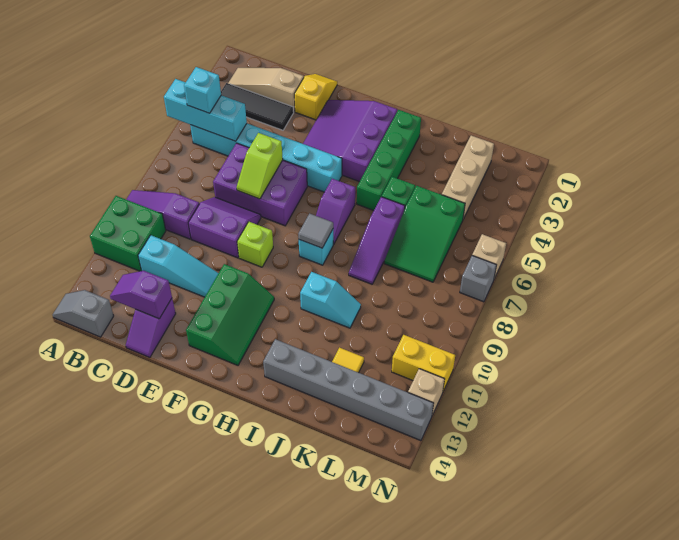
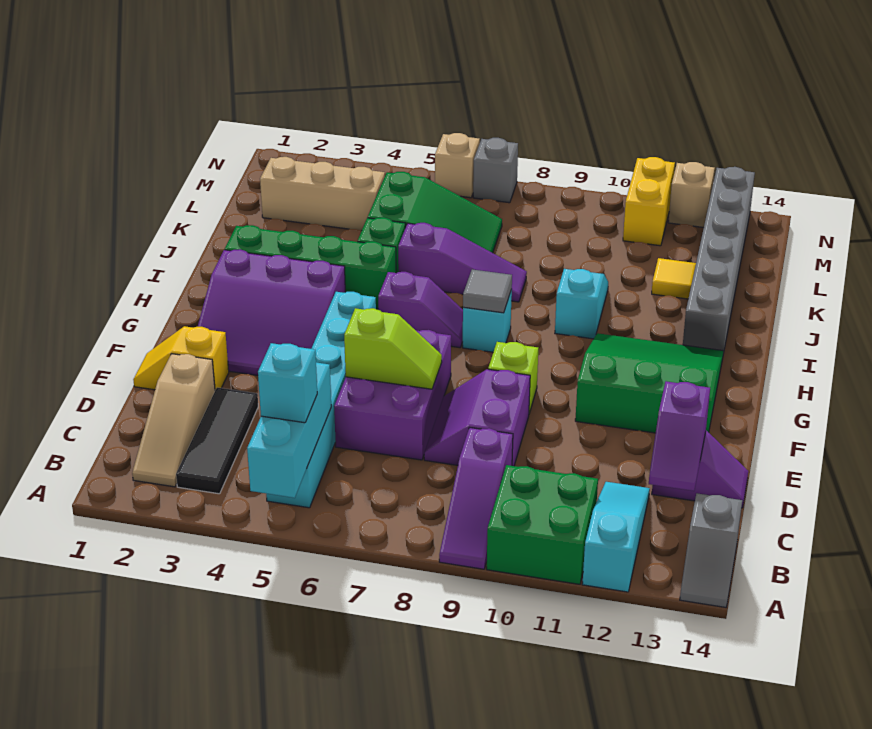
cyan slope C11:E11 level 1 top C -> cyan slope A12:C12 level 1 top A
green slope F11:G13 level 1 top F -> green slope F11:H13 level 1 top F

